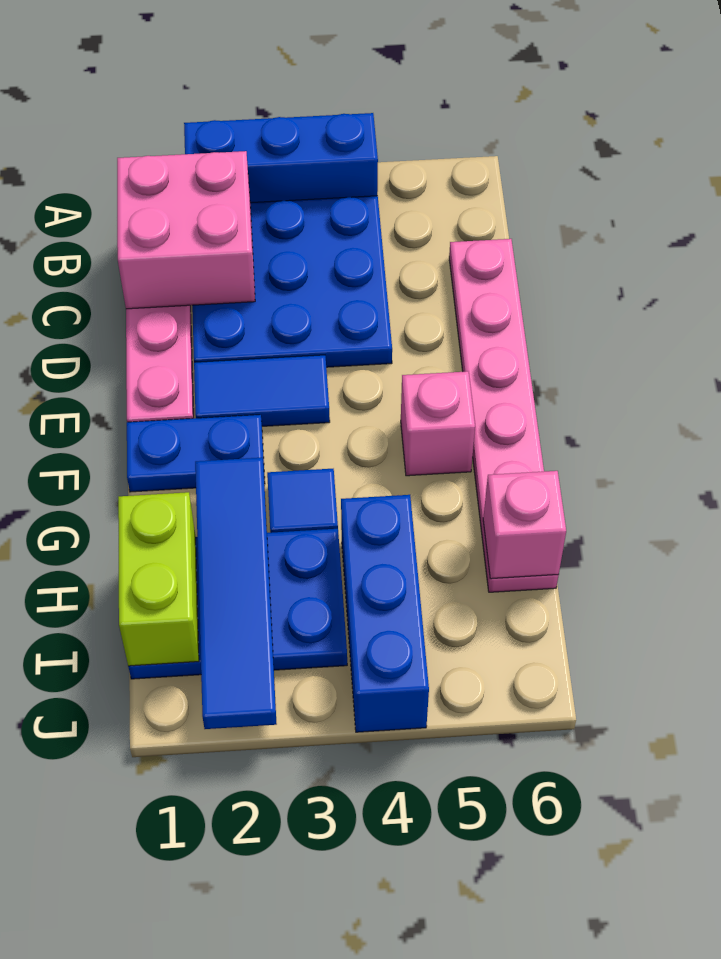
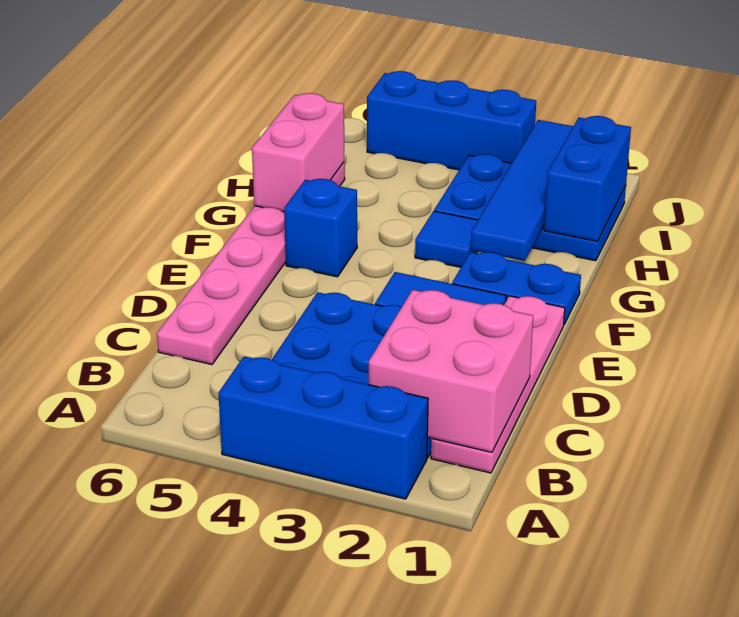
pink brick F5 level 1 -> blue brick F5 level 1
lime brick H1:I1 level 2 -> blue brick H1:I1 level 2
blue brick H4:J4 level 1 -> blue brick J3:J5 level 1
pink brick H6 level 2 -> pink brick G6:H6 level 2

